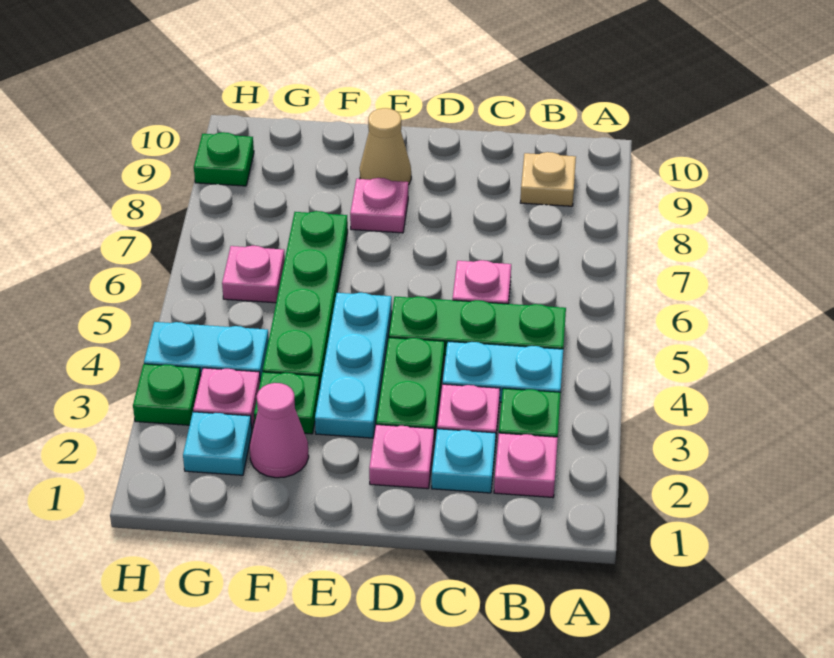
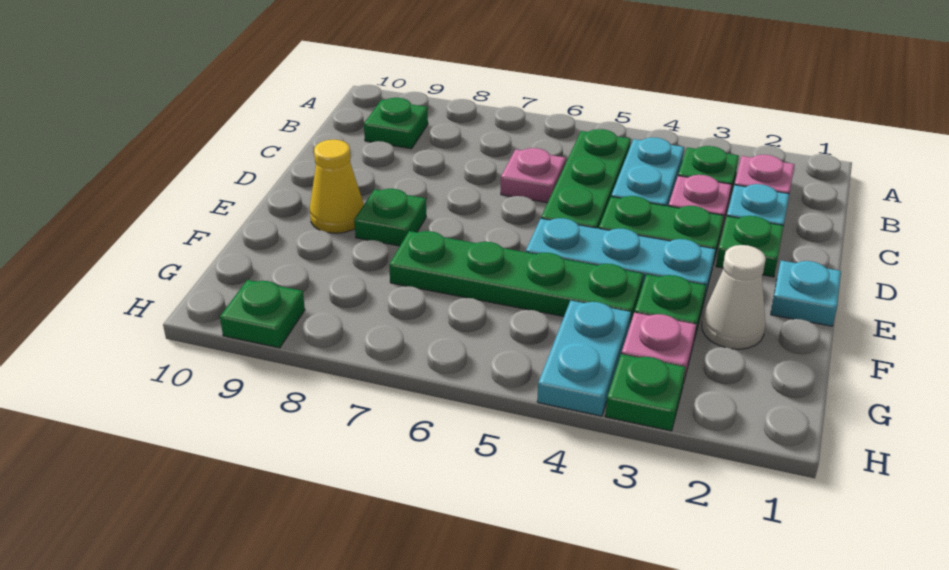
tan plate B9 level 1 -> green plate B9 level 1
pink plate D2 level 1 -> green plate D2 level 1
pink plate E8 level 1 -> green plate E8 level 1
tan cone E9 level 1 -> yellow cone E9 level 1
pink cone F2 level 1 -> white cone F2 level 1
cyan plate G2 level 1 -> cyan plate E1 level 1
pink plate G6 level 1 -> none

